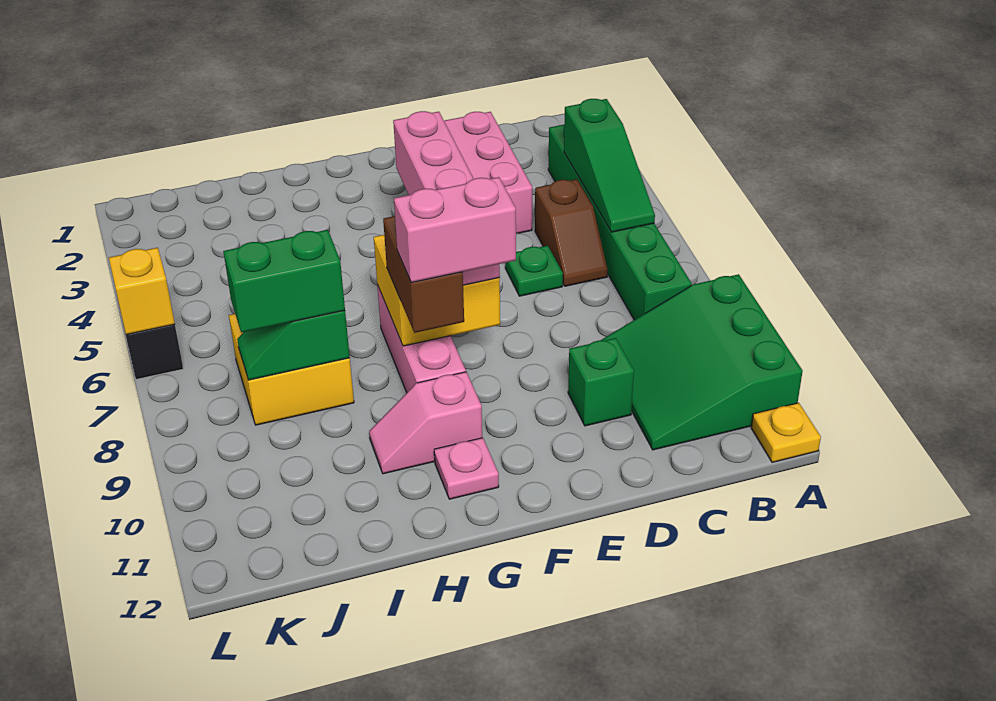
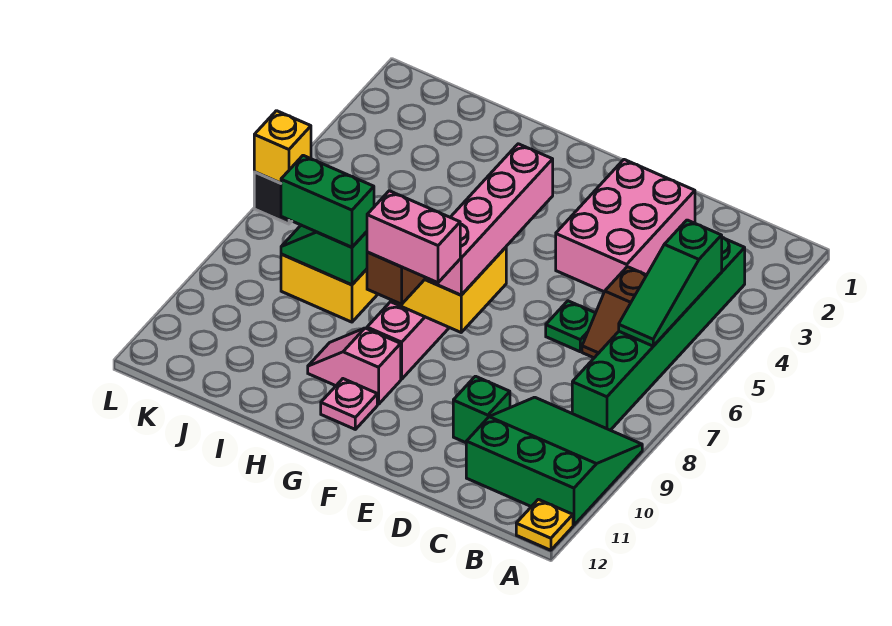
green slope A9:C11 level 1 top A -> green slope A9:C11 level 1 top 11

